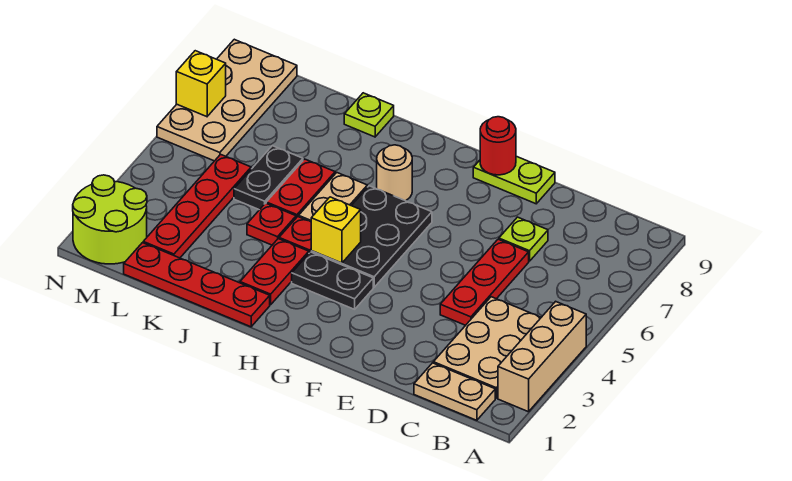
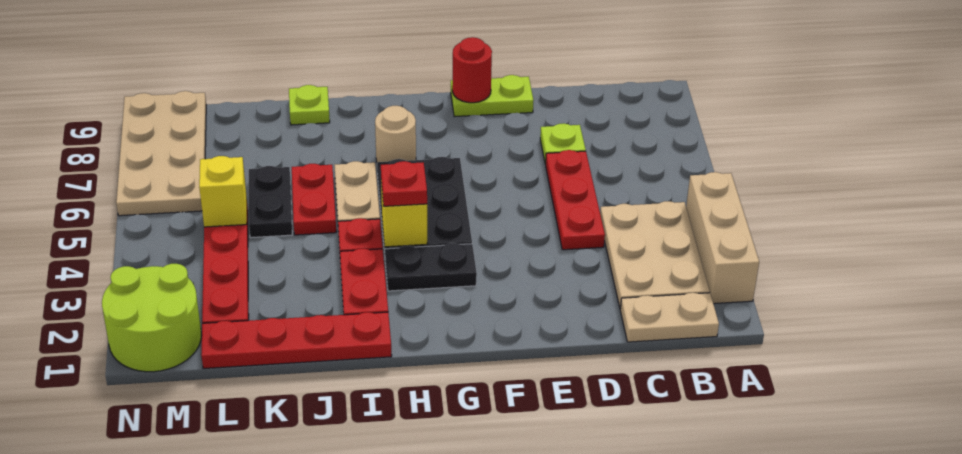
red plate J4 level 1 -> red plate H4 level 3
yellow brick N7 level 2 -> yellow brick L5 level 2

